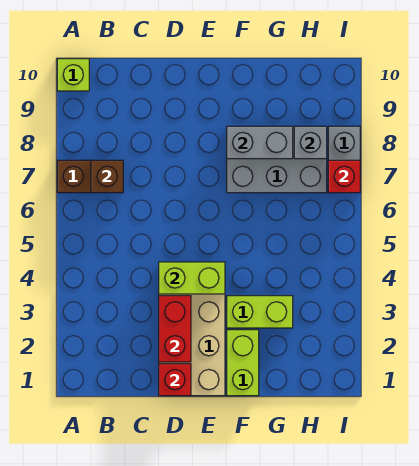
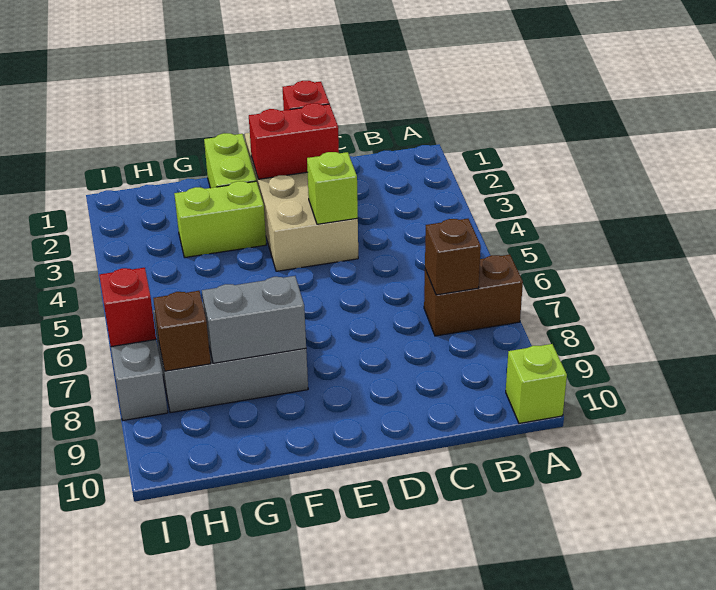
red brick D2:D3 level 2 -> red brick D2:E2 level 2
lime brick D4:E4 level 2 -> lime brick D4 level 2
grey brick H8 level 2 -> brown brick H8 level 2

